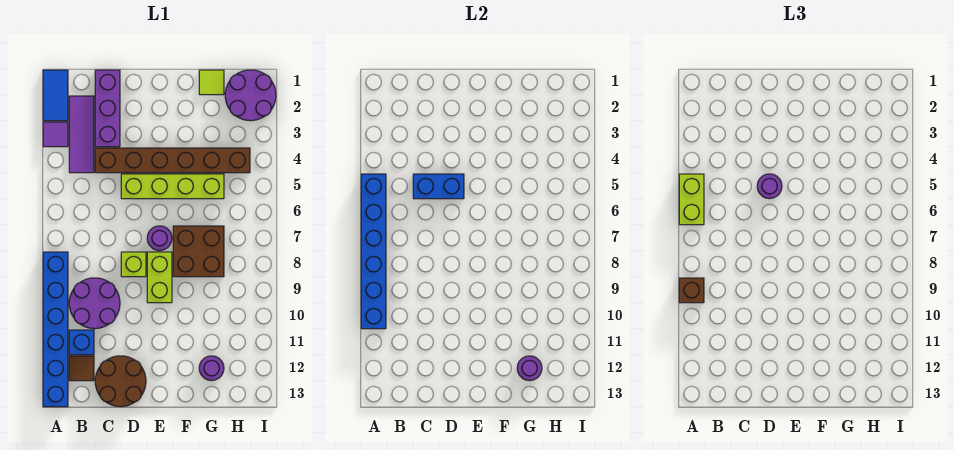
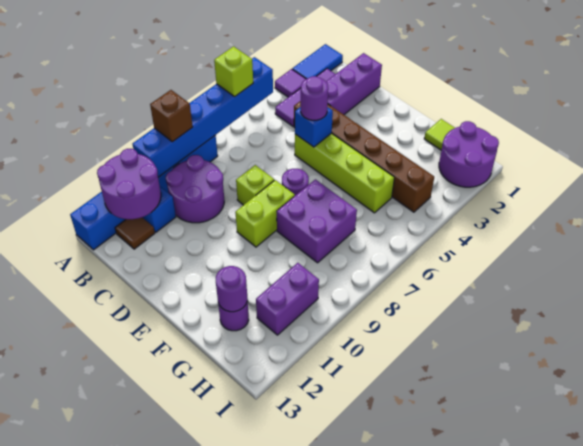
lime brick A5:A6 level 3 -> lime brick A6 level 3
none -> purple round brick A11:B12 level 2
blue brick C5:D5 level 2 -> blue brick D5 level 2
brown round brick C12:D13 level 1 -> none
brown brick F7:G8 level 1 -> purple brick F7:G8 level 1
none -> purple brick H10:H11 level 1

